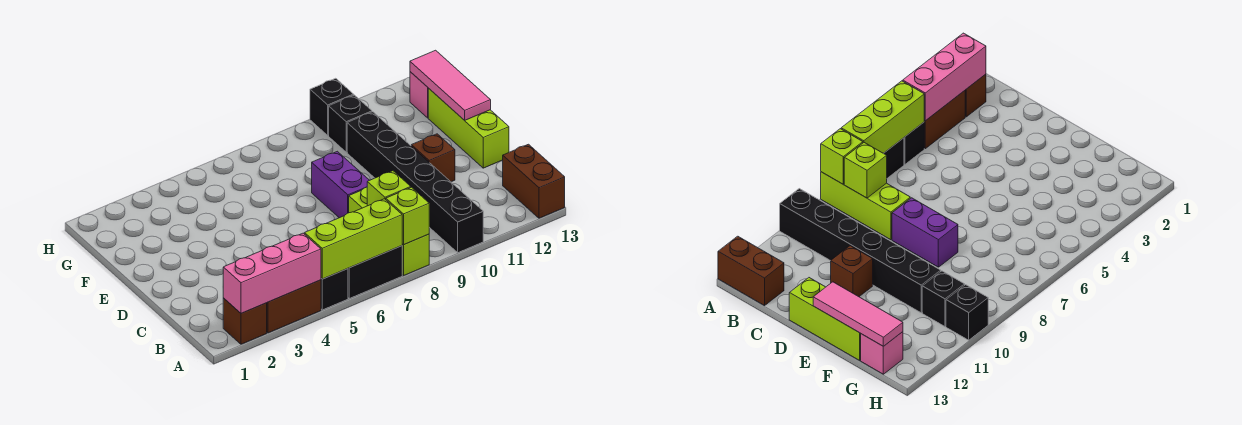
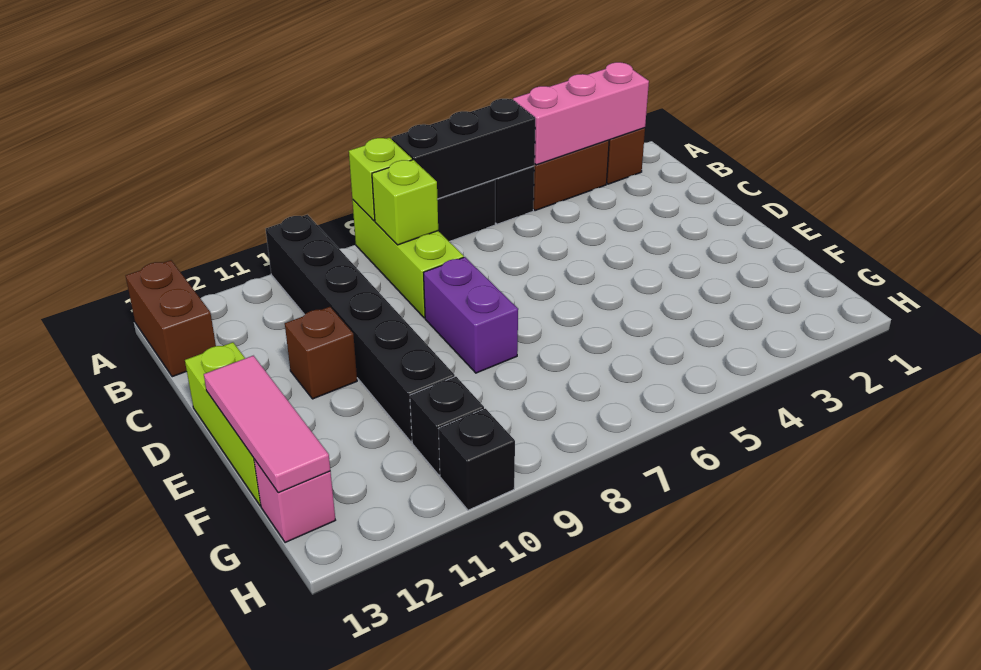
lime brick A5:A7 level 2 -> black brick A5:A7 level 2

